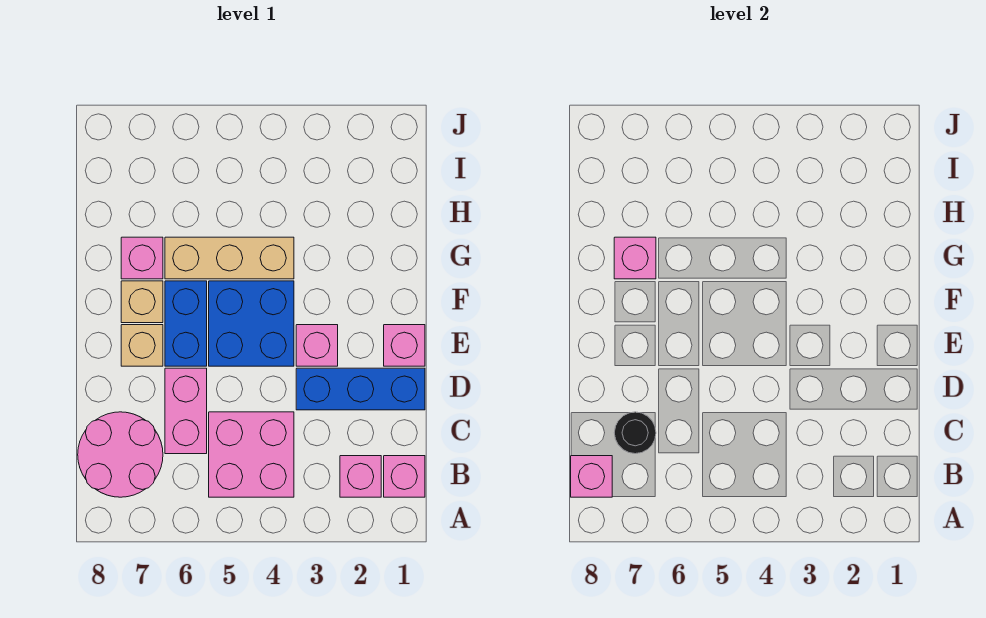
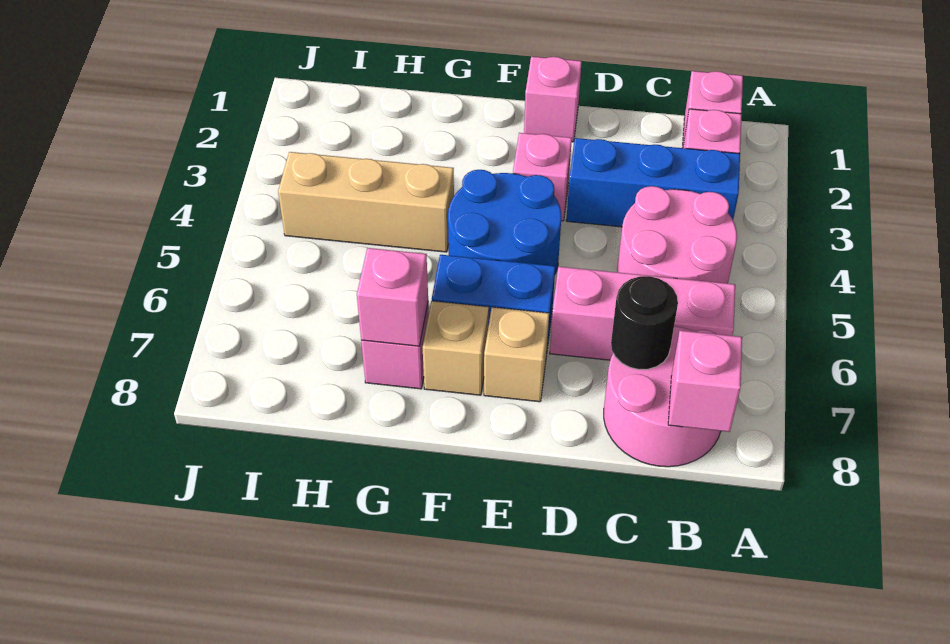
pink brick B4:C5 level 1 -> pink round brick B4:C5 level 1
pink brick C6:D6 level 1 -> pink brick B6:D6 level 1
blue brick D1:D3 level 1 -> blue brick B3:D3 level 1
blue brick E4:F5 level 1 -> blue round brick E4:F5 level 1
tan brick G4:G6 level 1 -> tan brick G4:I4 level 1

